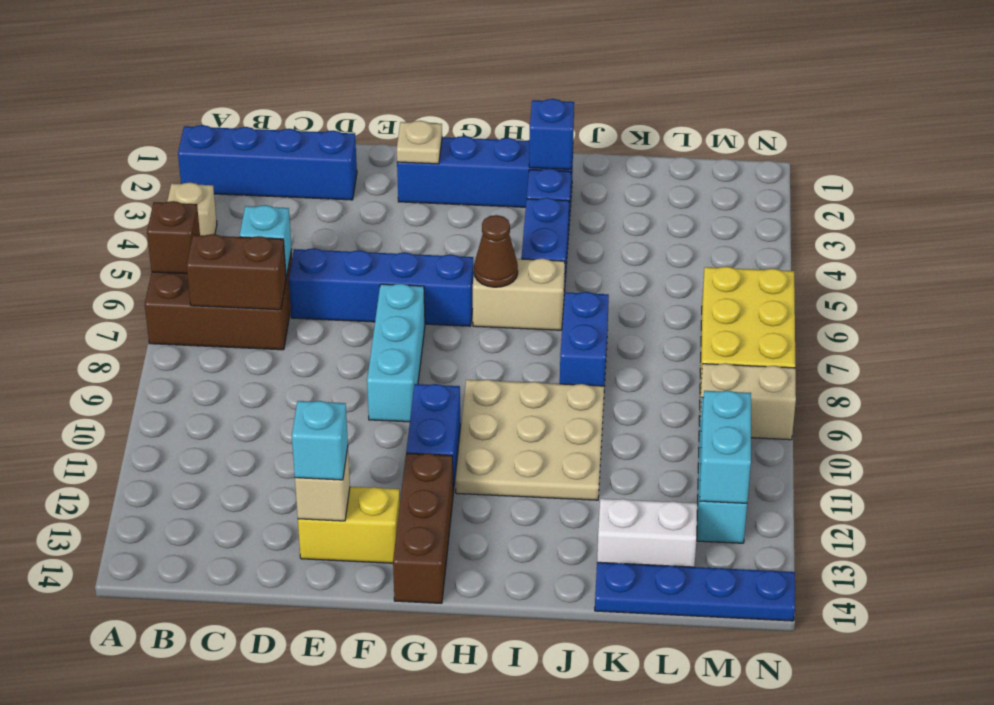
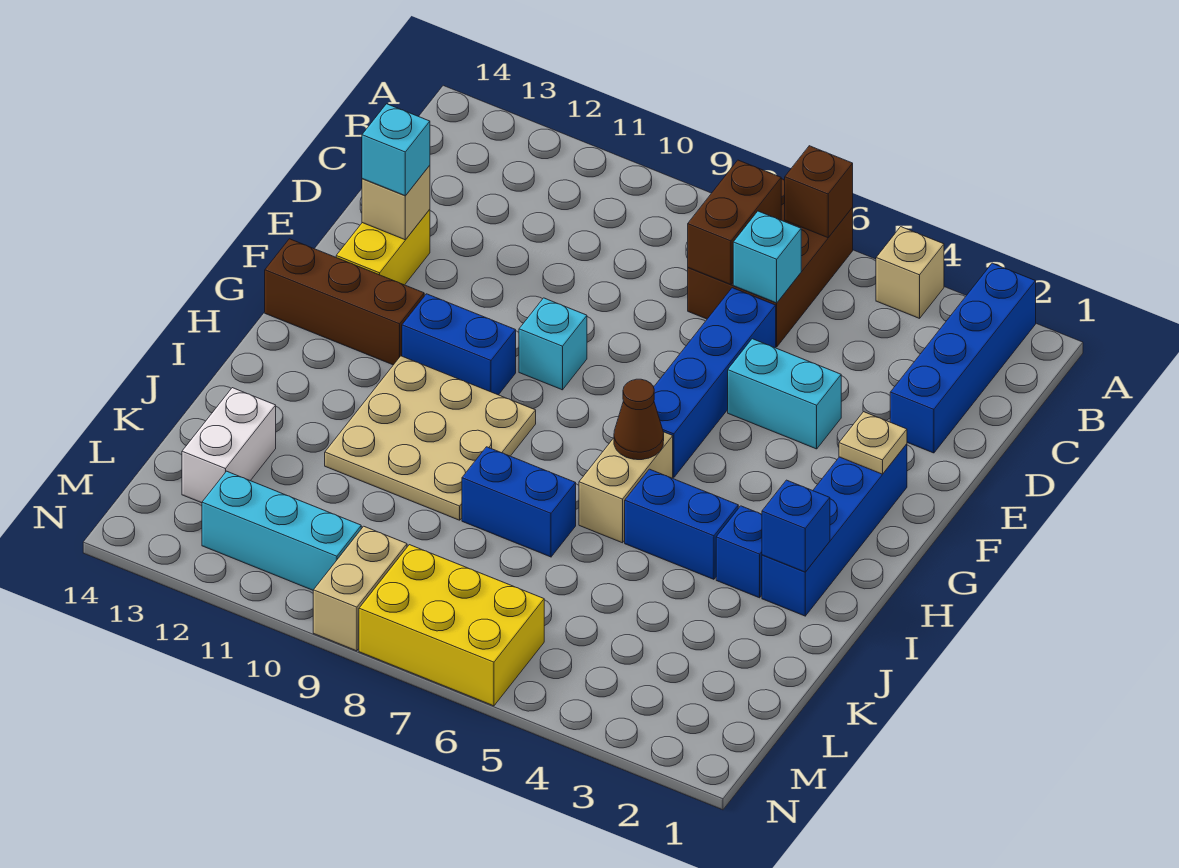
cyan brick F7:F9 level 1 -> cyan brick F9 level 1
blue plate K14:N14 level 1 -> none
cyan brick M11:M12 level 2 -> cyan brick E4:E5 level 1

